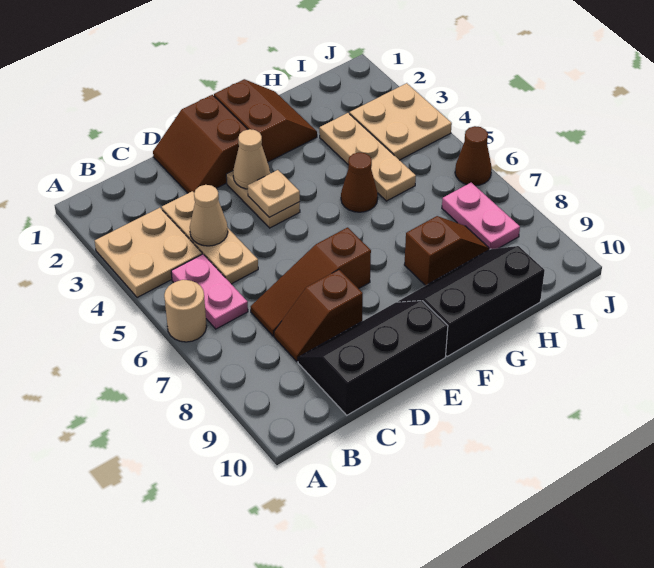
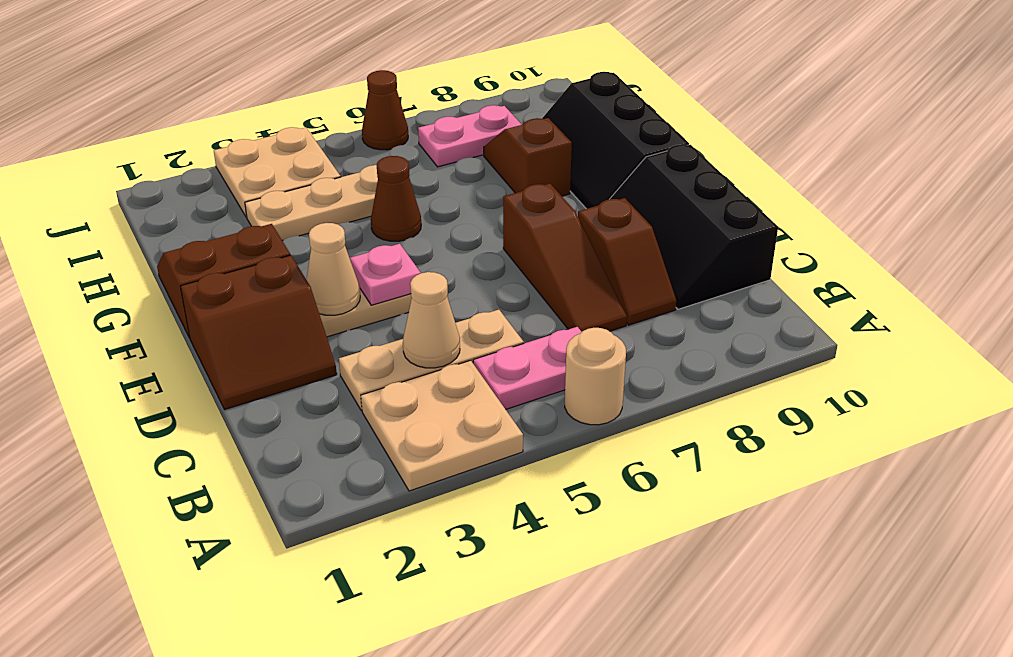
tan plate E4 level 2 -> pink plate E4 level 2

